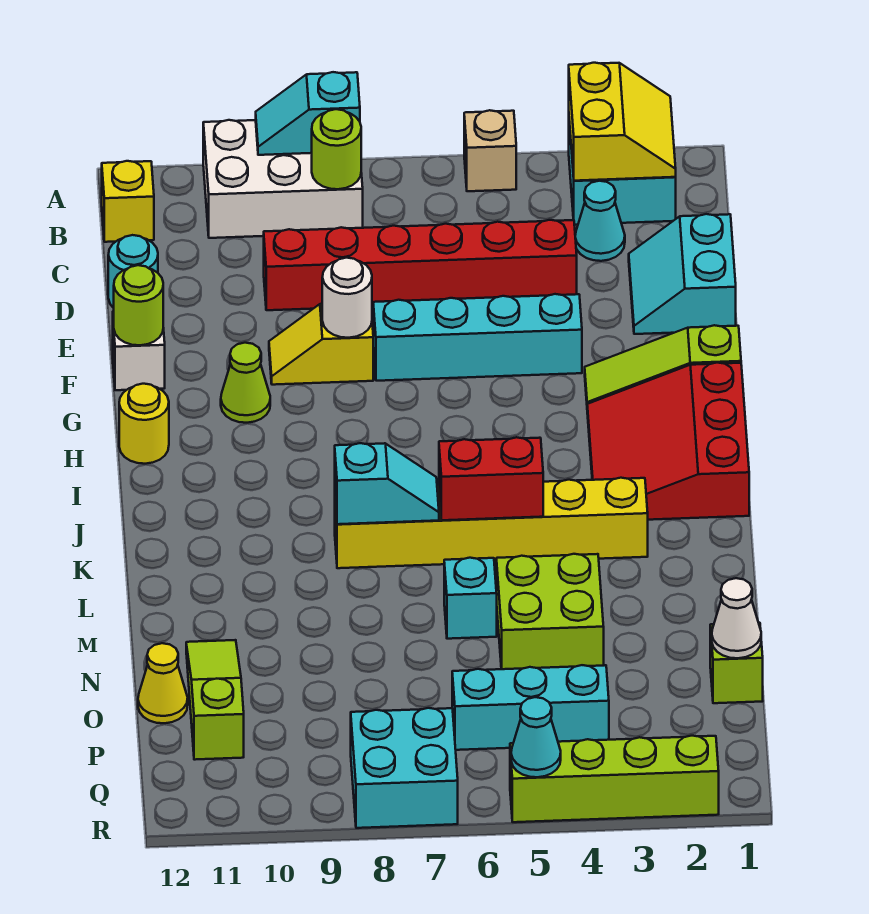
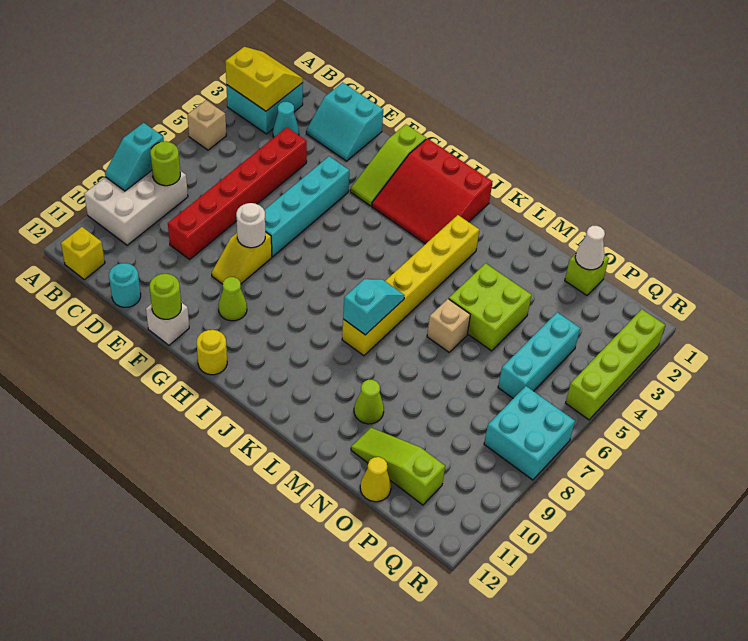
red brick K5:K6 level 2 -> none
cyan brick M6 level 1 -> tan brick M6 level 1
none -> lime cone M10 level 1
cyan cone R5 level 2 -> none

